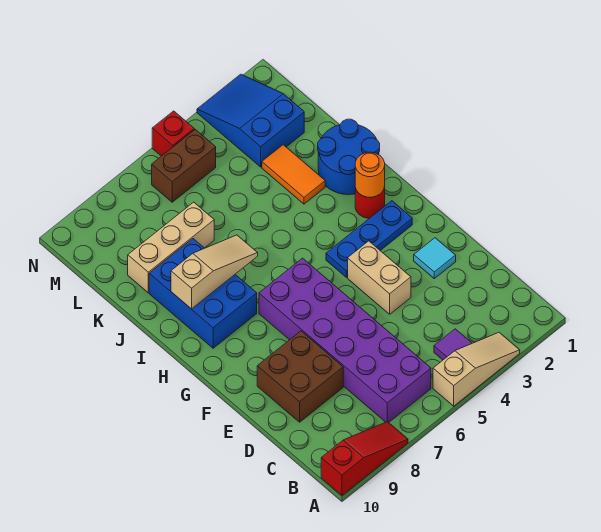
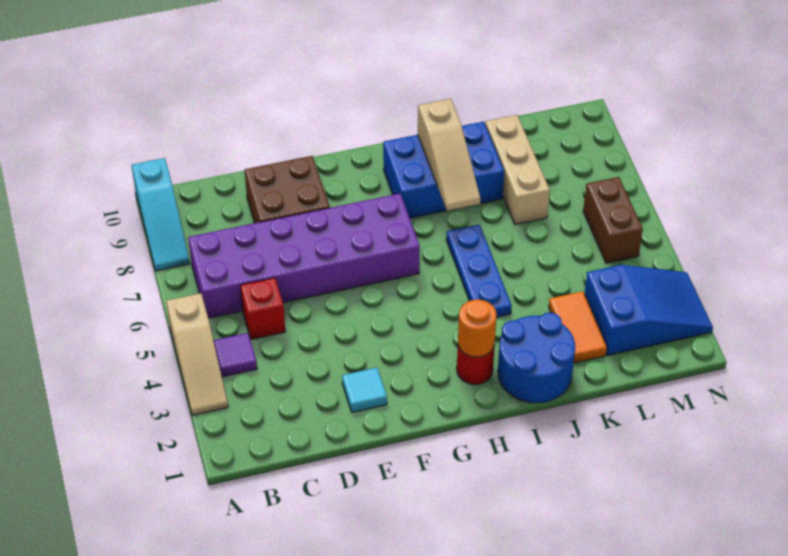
red slope A8:A10 level 1 top 10 -> cyan slope A8:A10 level 1 top 10
tan brick E4:F4 level 1 -> none
blue plate G2:G4 level 1 -> blue plate I4:I6 level 1
orange tile J3:K3 level 1 -> orange tile K2:K3 level 1
red brick N5 level 1 -> red brick C5 level 1

